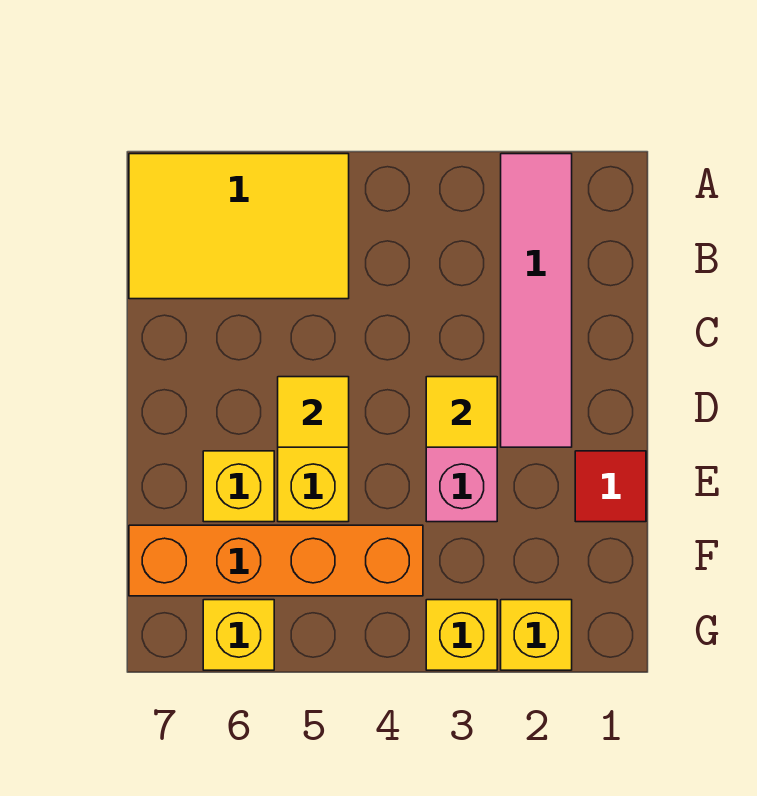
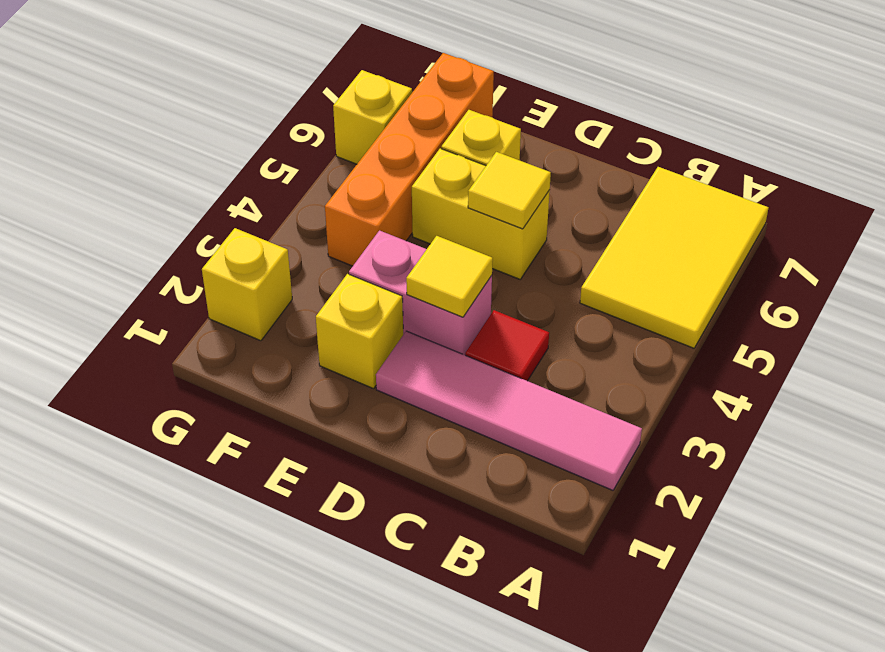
red tile E1 level 1 -> red tile C3 level 1
yellow brick G3 level 1 -> yellow brick E2 level 1

